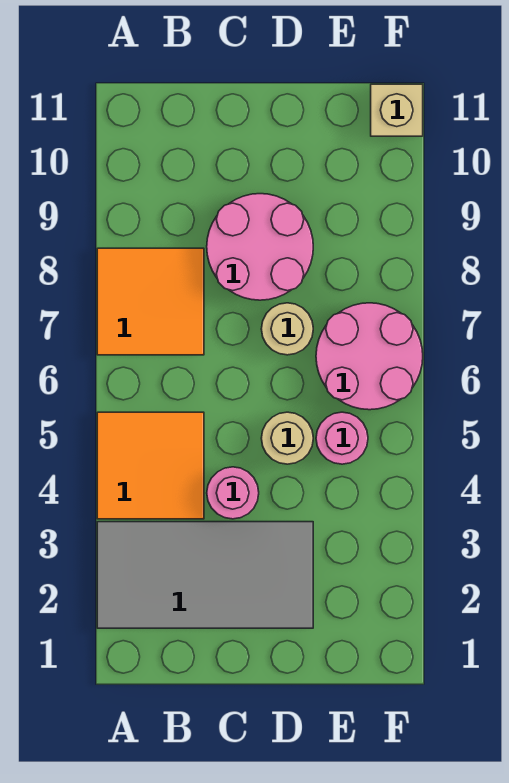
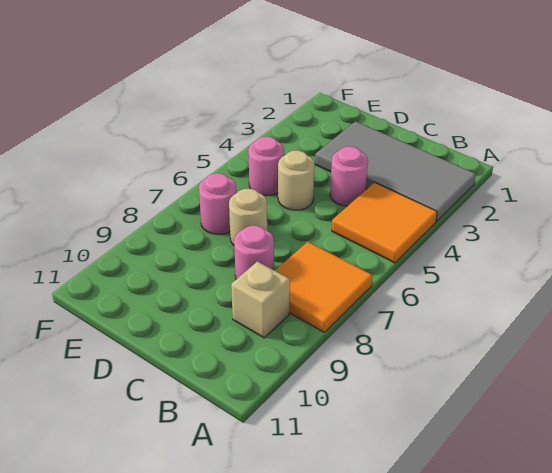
pink round brick C8:D9 level 1 -> pink round brick C8 level 1
pink round brick E6:F7 level 1 -> pink round brick E7 level 1
tan brick F11 level 1 -> tan brick B9 level 1

